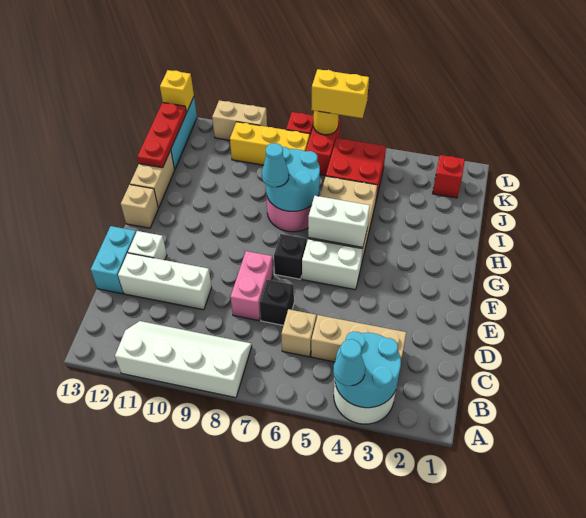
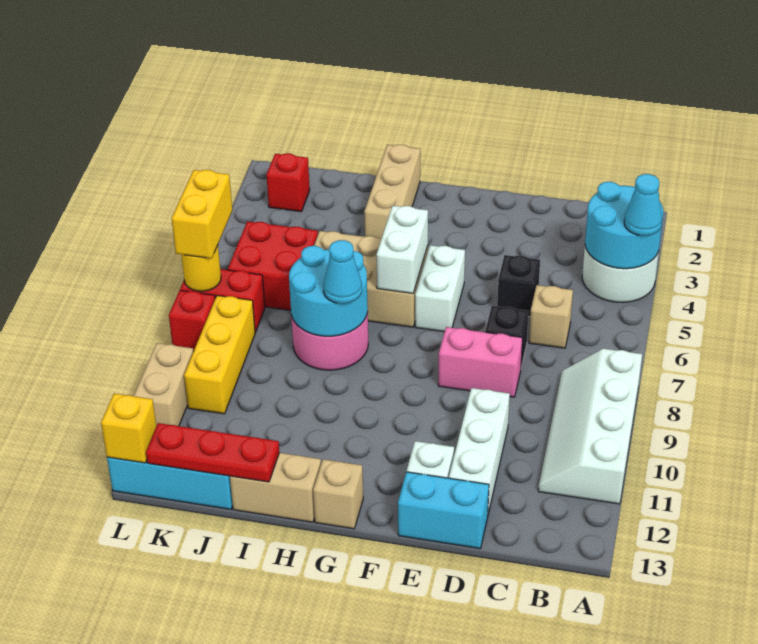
tan brick C3:C5 level 1 -> tan brick H1:H3 level 1
black brick F7 level 1 -> black brick D5 level 1

